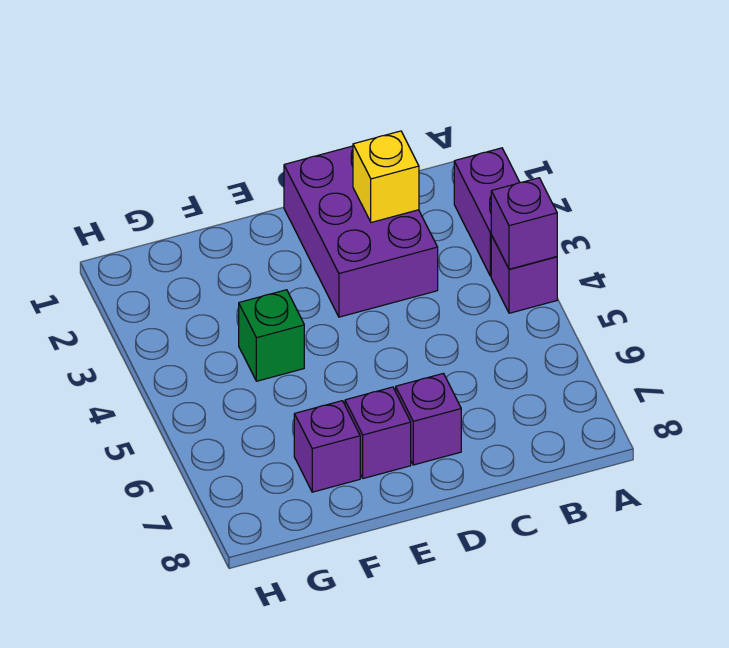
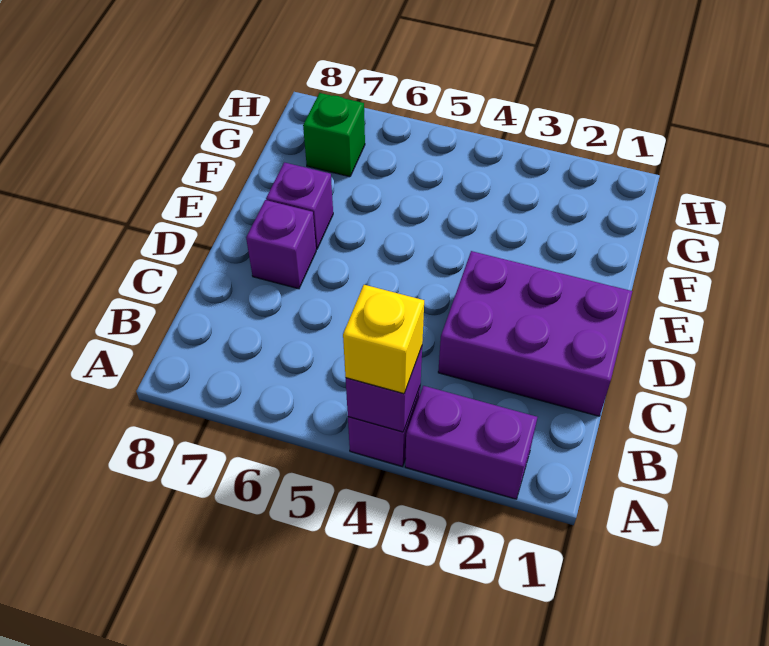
yellow brick C2 level 2 -> yellow brick A4 level 3
green brick F4 level 1 -> green brick G7 level 1
purple brick F7 level 1 -> none

